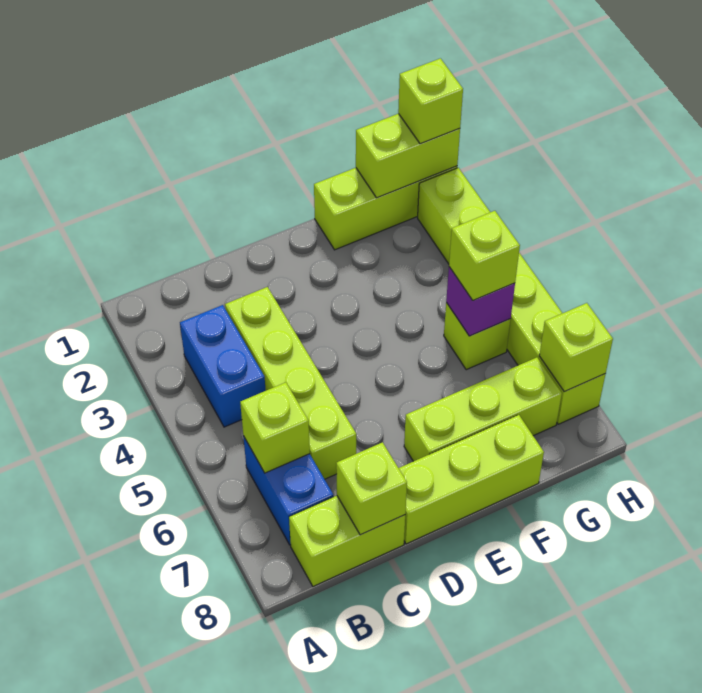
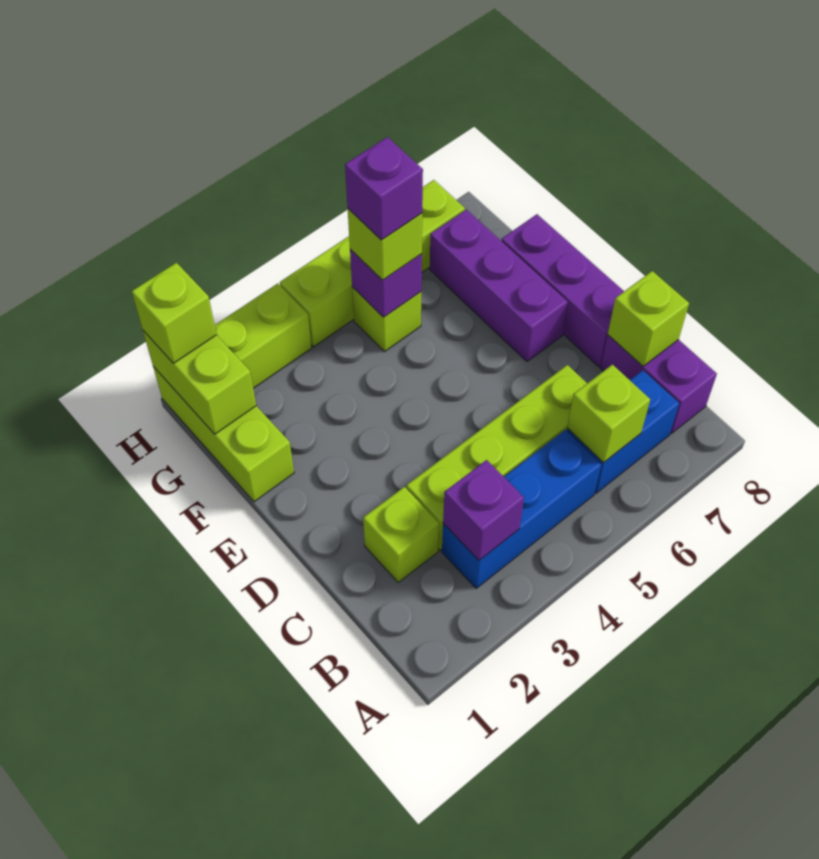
blue brick B3:B4 level 1 -> blue brick B3:B5 level 1
none -> purple brick B3 level 2
lime brick B8:C8 level 1 -> purple brick B8:C8 level 1
lime brick D8:F8 level 1 -> purple brick D8:F8 level 1
lime brick E7:G7 level 1 -> purple brick E7:G7 level 1
none -> purple brick G5 level 4
lime brick H7 level 2 -> lime brick C2 level 1

